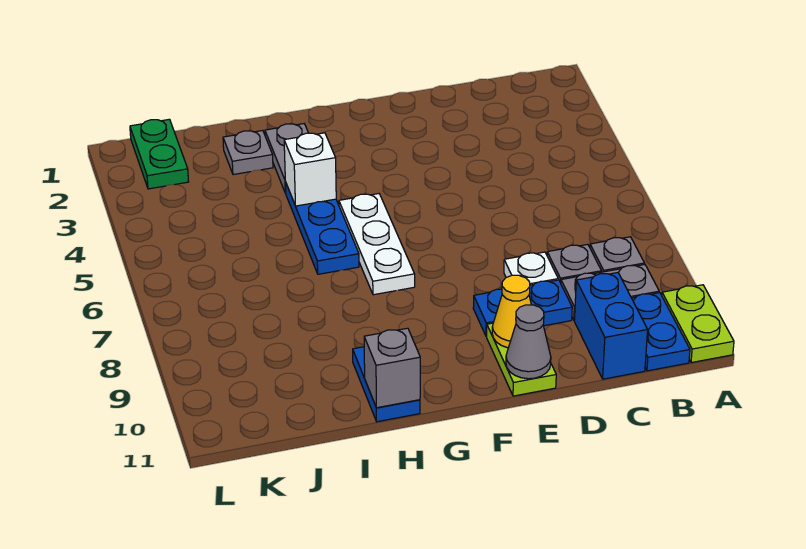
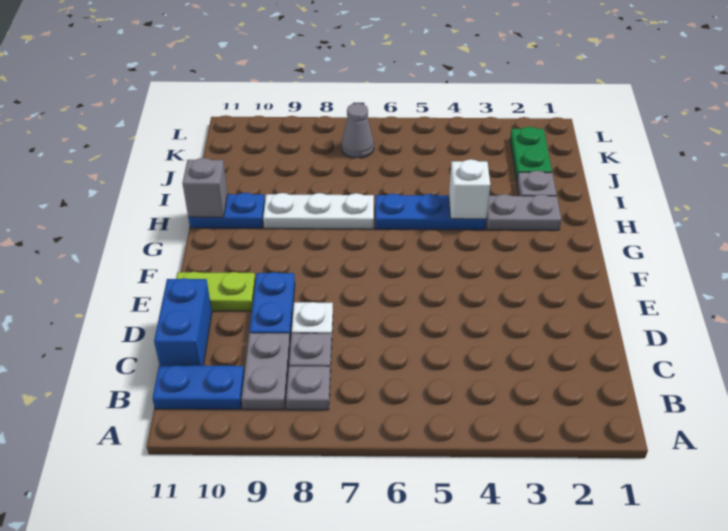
lime plate A10:A11 level 1 -> none
blue brick C10:C11 level 1 -> blue brick C11:D11 level 1
yellow cone E10 level 2 -> none
grey cone E11 level 2 -> grey cone K7 level 1
white plate G5:G7 level 1 -> white plate H7:H9 level 1
green plate K1:K2 level 1 -> green plate J2:K2 level 1

